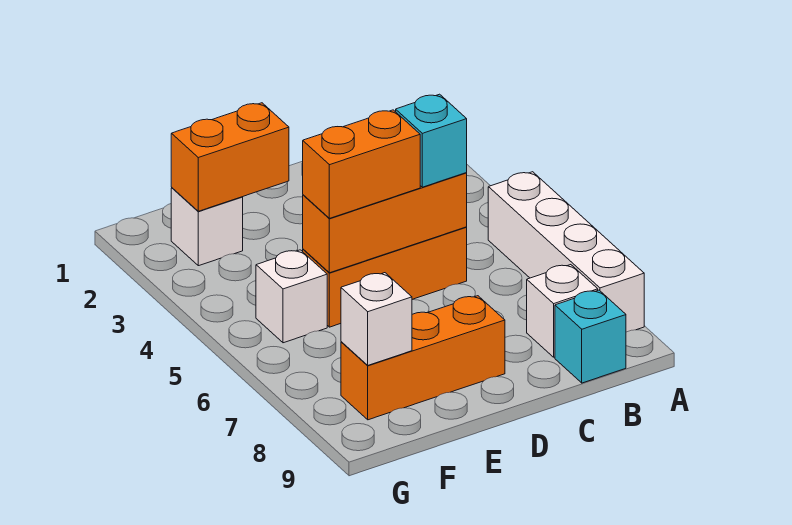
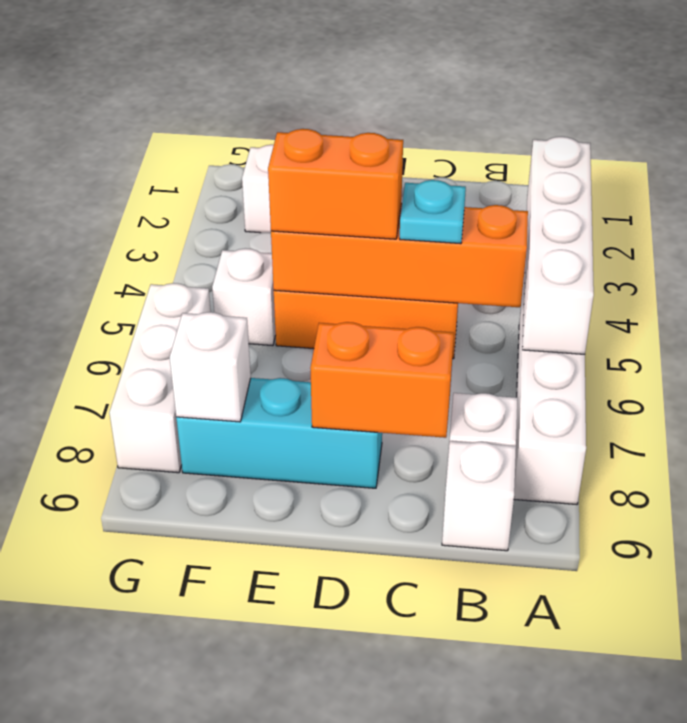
none -> white brick A3:A6 level 2
cyan brick B9 level 1 -> white brick B9 level 1
orange brick C5:E5 level 2 -> orange brick B5:E5 level 2
cyan brick C5 level 3 -> cyan plate C5 level 3
orange brick D8:F8 level 1 -> cyan brick D8:F8 level 1
orange brick E2:F2 level 2 -> orange brick C8:D8 level 2
none -> white brick G6:G8 level 1

